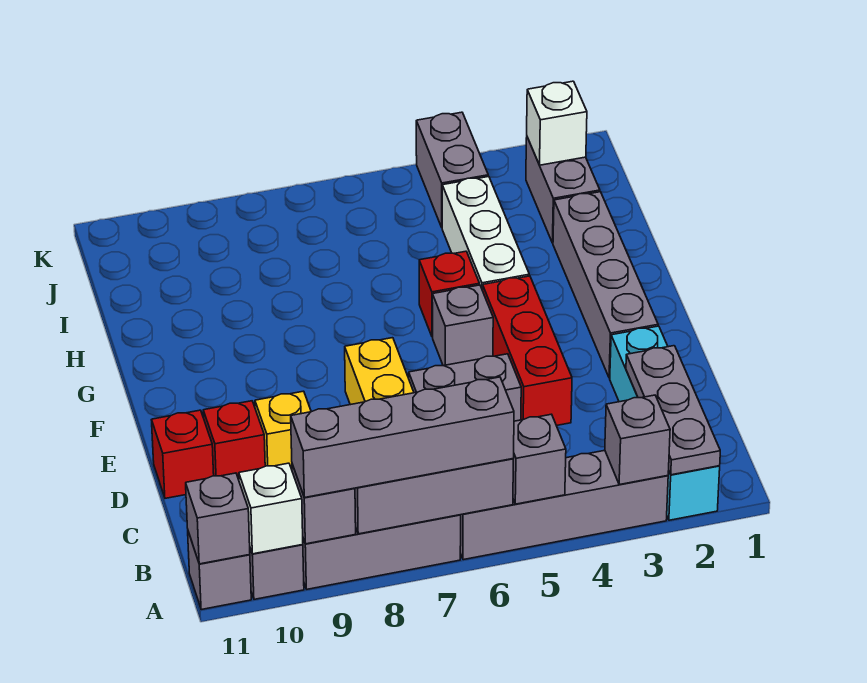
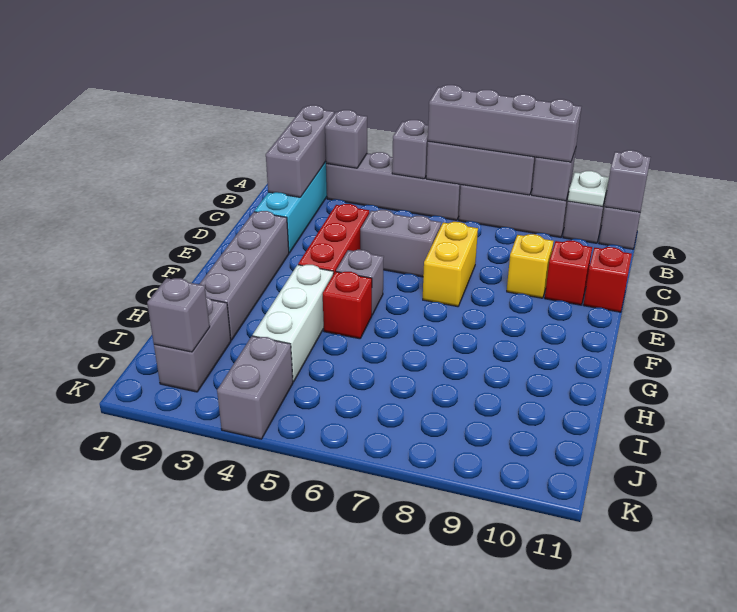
grey plate A2:C2 level 2 -> grey brick A2:C2 level 2
white brick A10 level 2 -> white plate A10 level 2
white brick J2 level 2 -> grey brick J2 level 2

